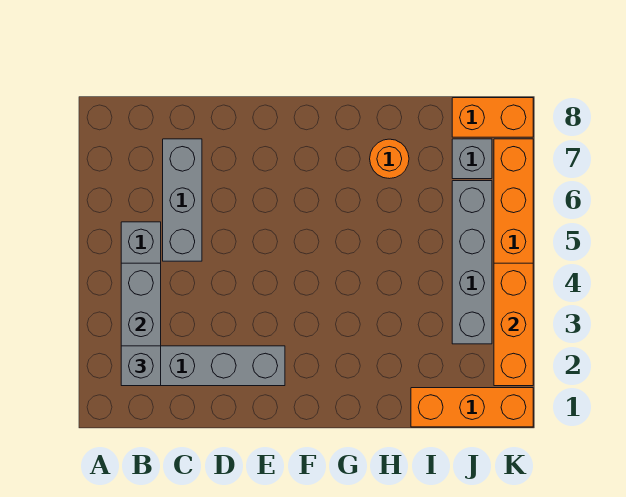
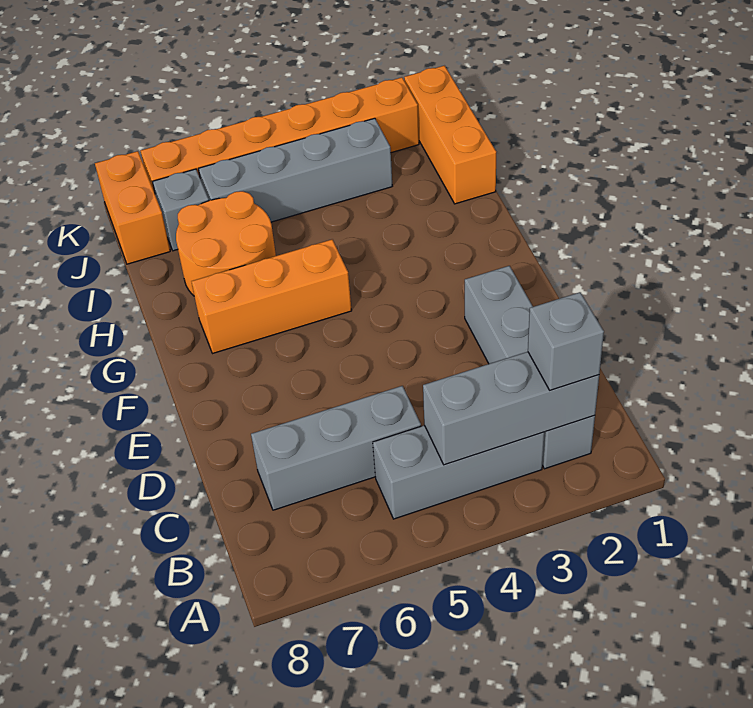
orange round brick H7 level 1 -> orange round brick H6:I7 level 1
orange brick K2:K4 level 2 -> orange brick G5:G7 level 1

